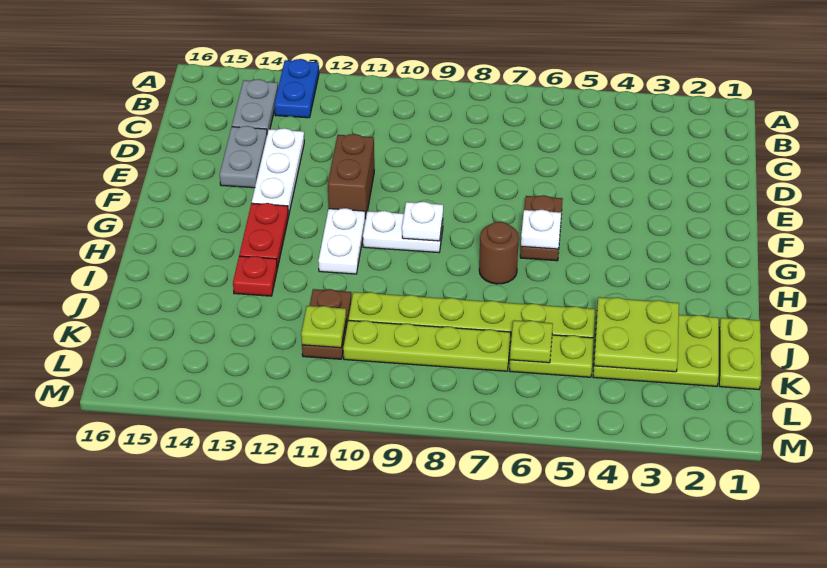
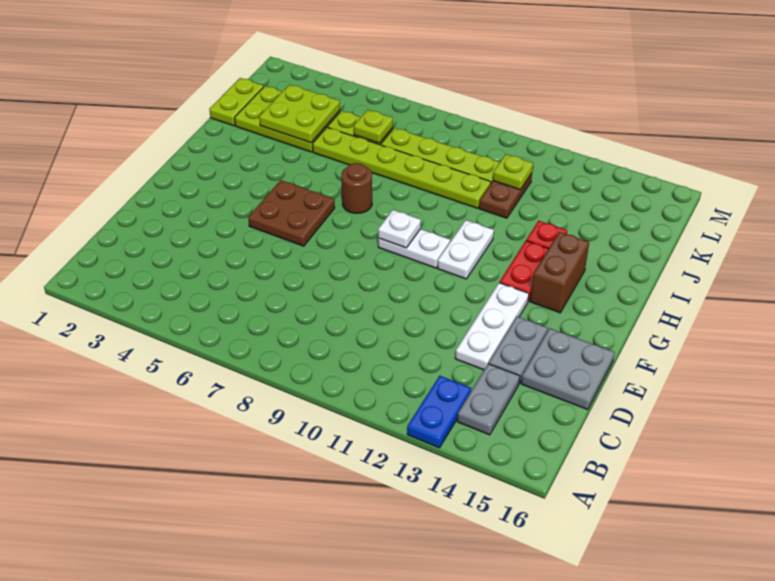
none -> grey plate D15:E16 level 1
brown brick E11:F11 level 1 -> brown brick G14:H14 level 1
brown plate F6:G6 level 1 -> brown plate F5:G6 level 1
white plate G6 level 2 -> none

